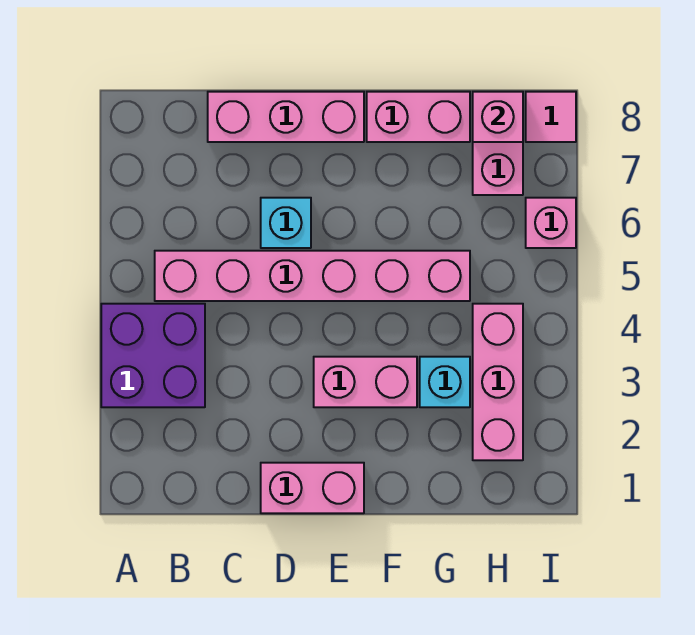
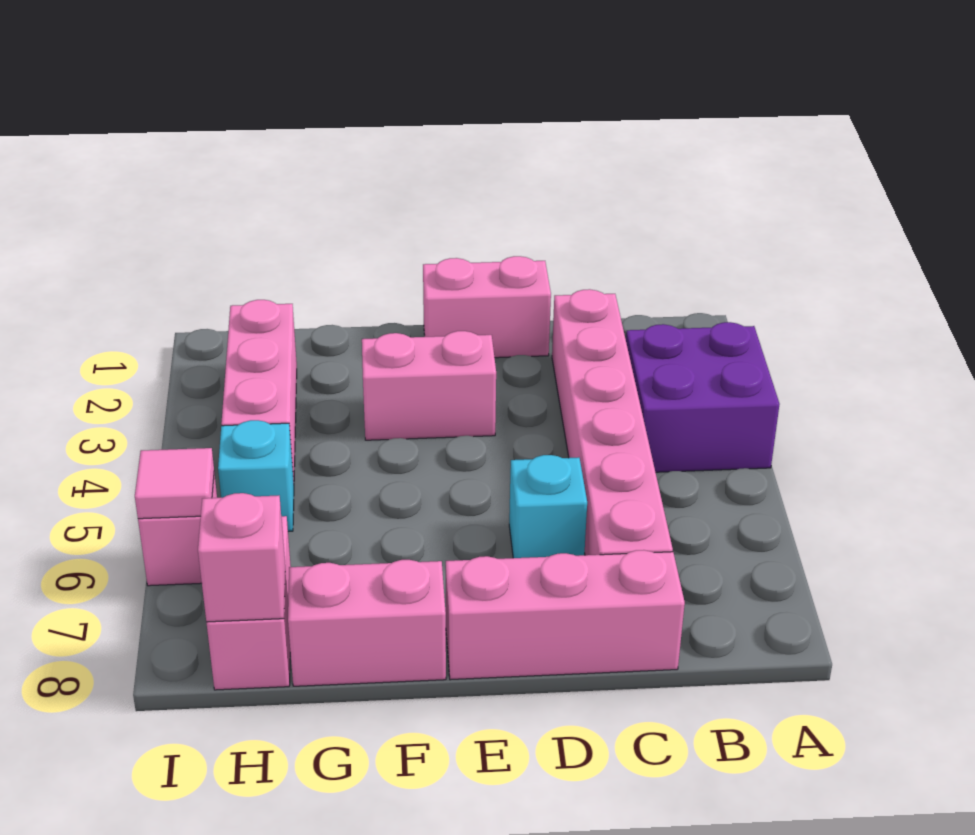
pink brick B5:G5 level 1 -> pink brick C2:C7 level 1
cyan brick G3 level 1 -> cyan brick H5 level 1
pink tile I8 level 1 -> pink tile I6 level 2

